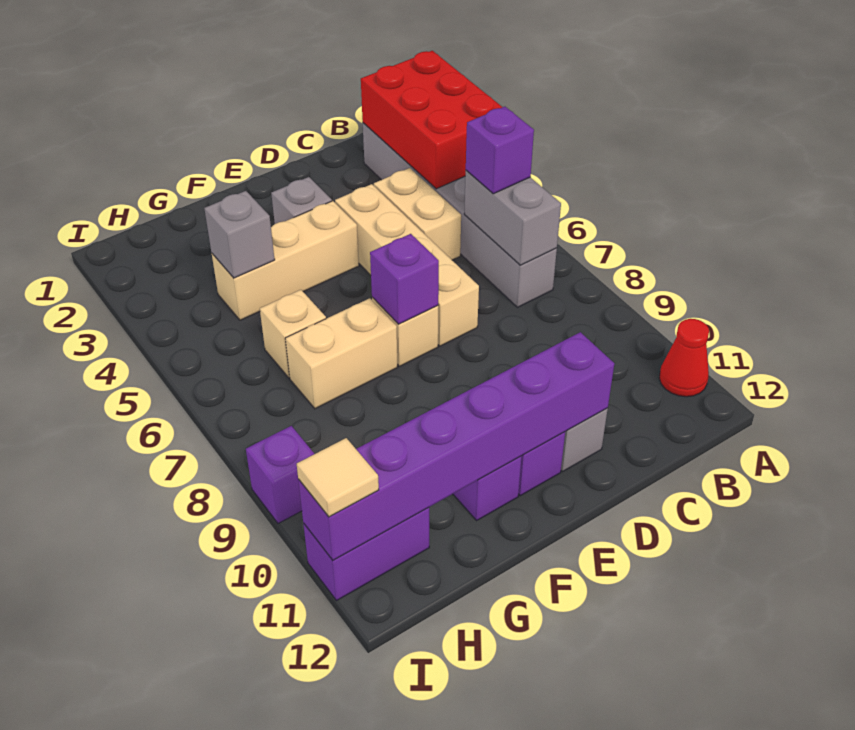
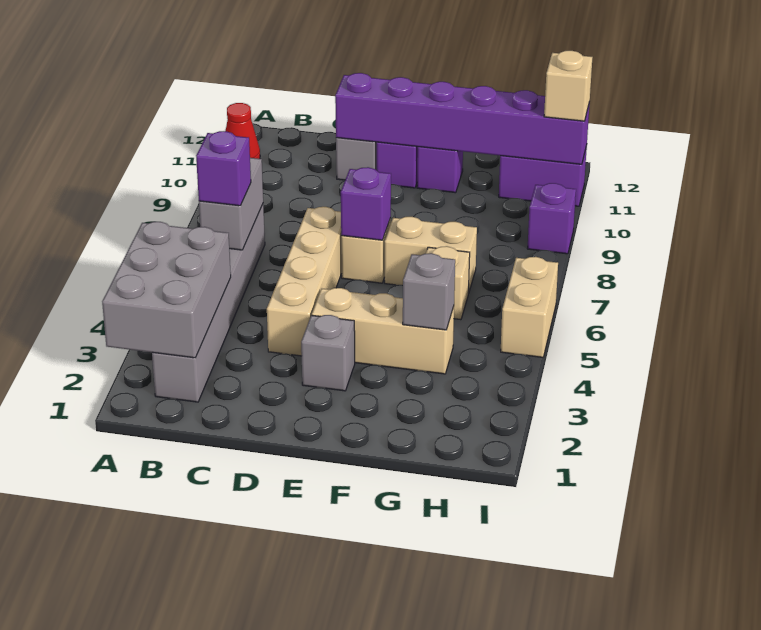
red brick A2:B4 level 2 -> grey brick A2:B4 level 2
tan brick C4:C5 level 1 -> tan brick I5:I6 level 1
tan tile I11 level 3 -> tan brick I11 level 3

